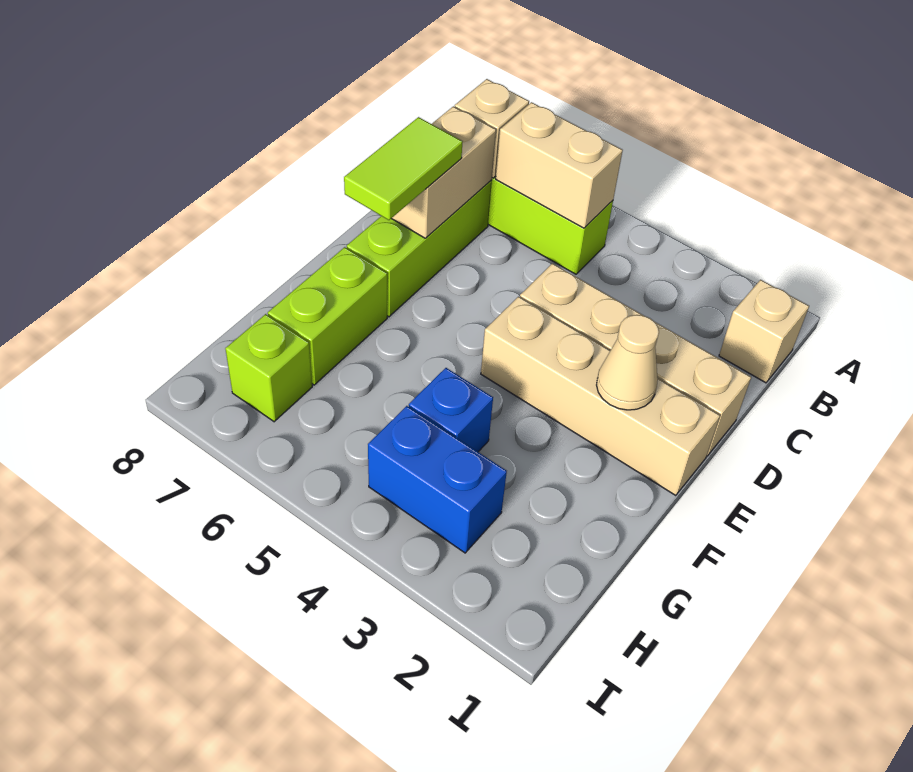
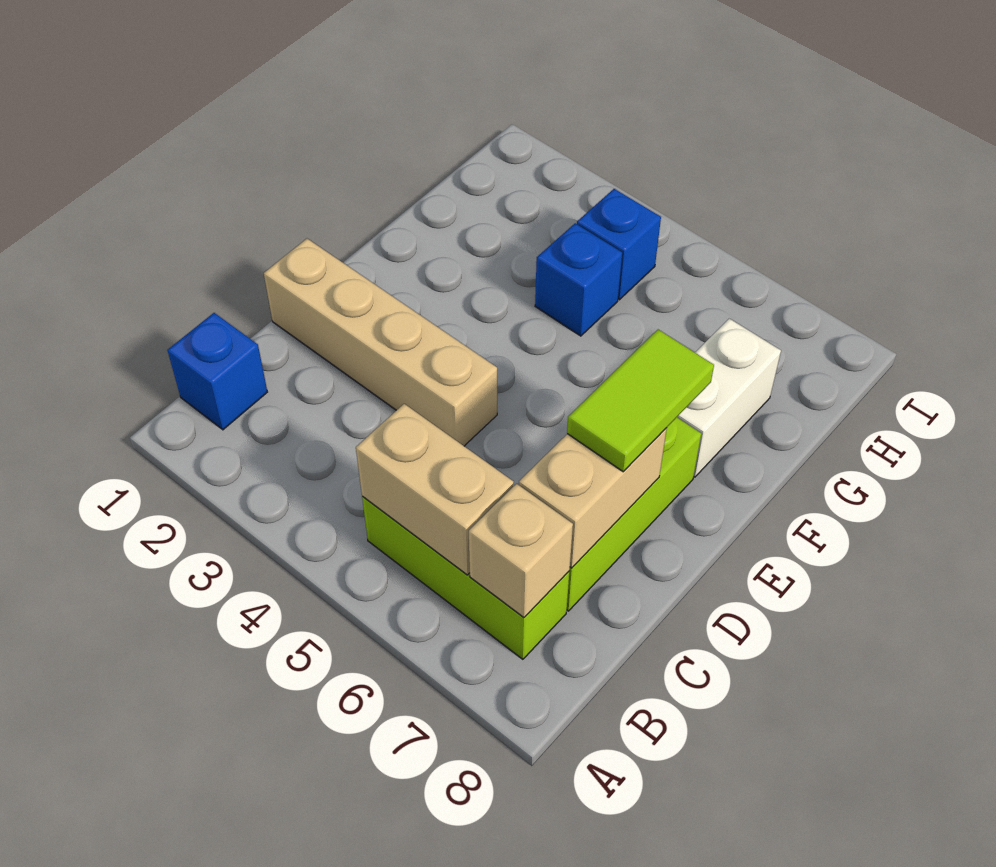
tan brick B1 level 1 -> blue brick B1 level 1
tan brick E1:E4 level 1 -> none
tan cone E2 level 2 -> none
lime brick F7:G7 level 1 -> white brick F7:G7 level 1
blue brick H3:H4 level 1 -> blue brick H4 level 1
lime brick H7 level 1 -> none

